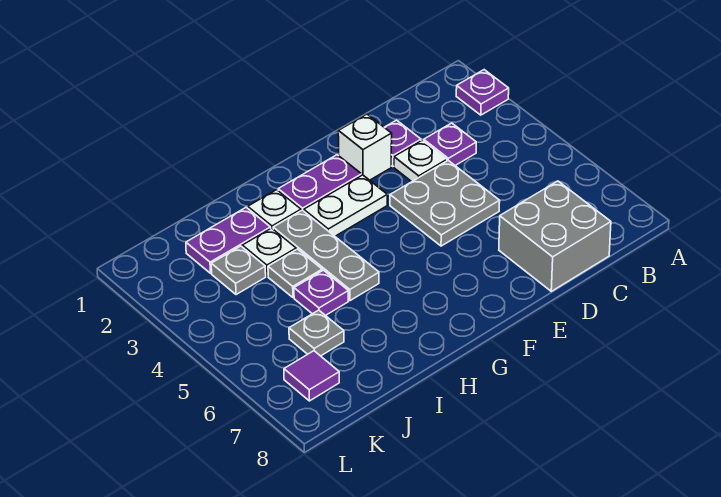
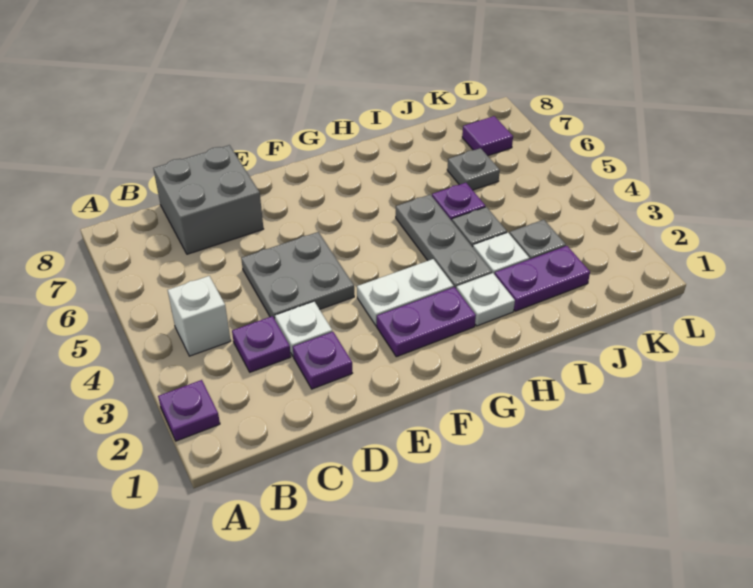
white brick E2 level 1 -> white brick B4 level 1

